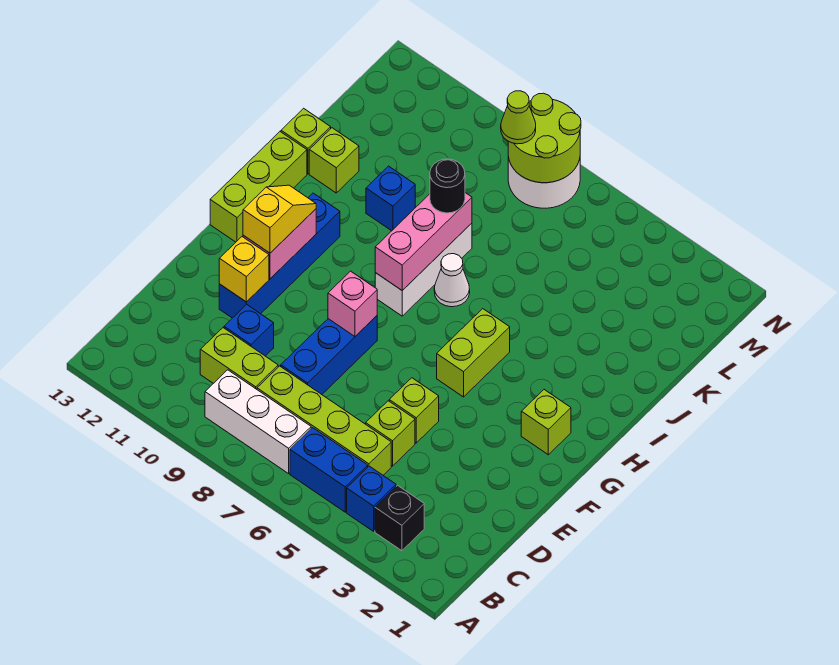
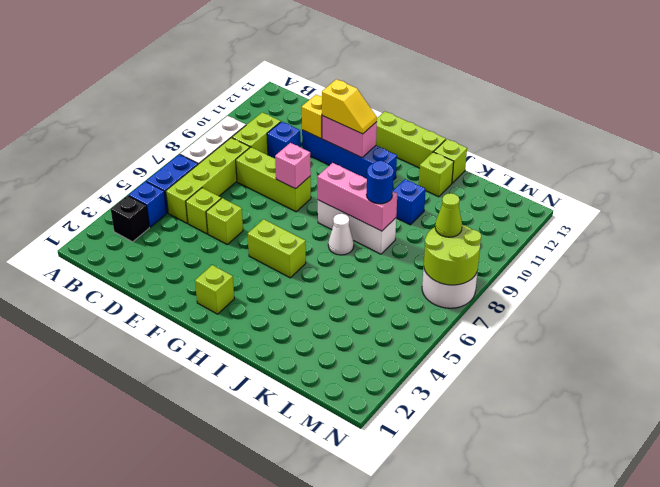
blue brick D8:F8 level 1 -> lime brick D8:F8 level 1
black round brick J8 level 3 -> blue round brick J8 level 3

